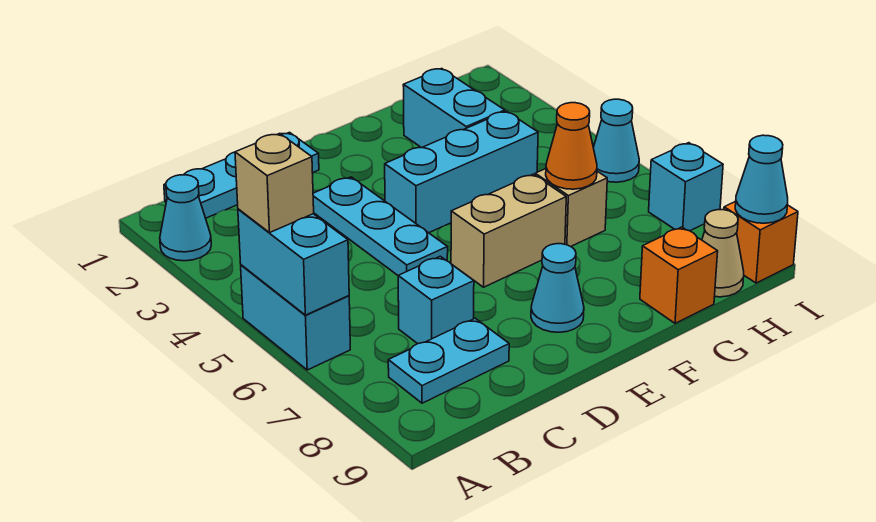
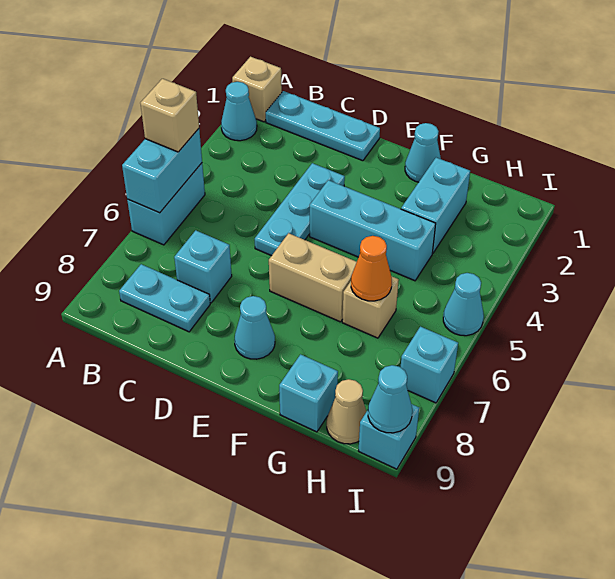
none -> tan brick A1 level 1
none -> cyan cone F1 level 1
orange brick G9 level 1 -> cyan brick G9 level 1
orange brick I9 level 1 -> cyan brick I9 level 1

